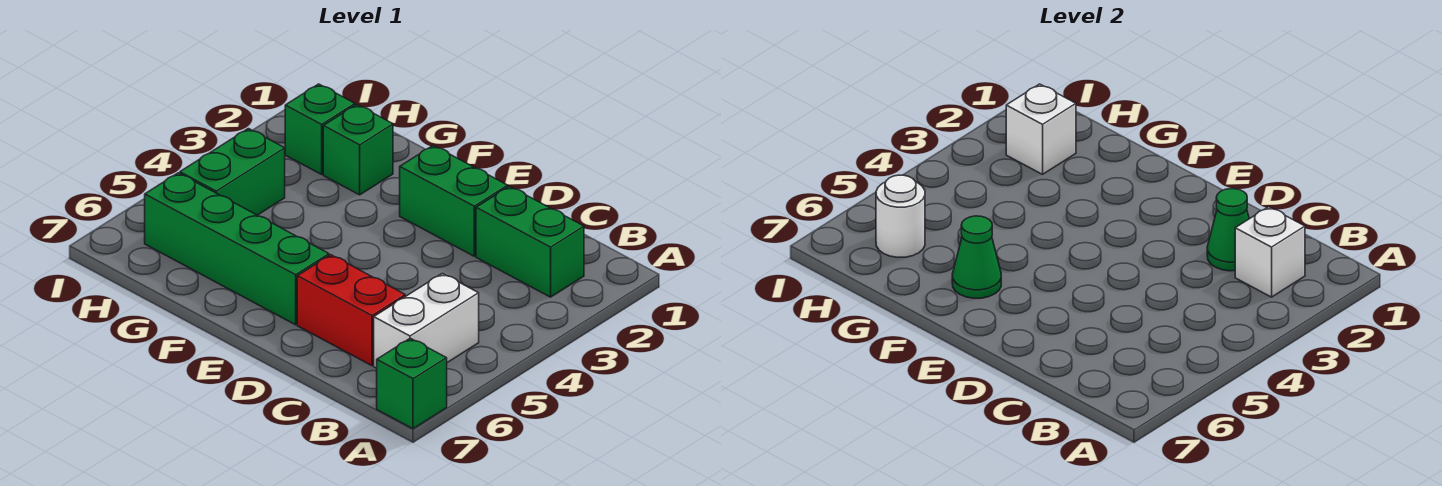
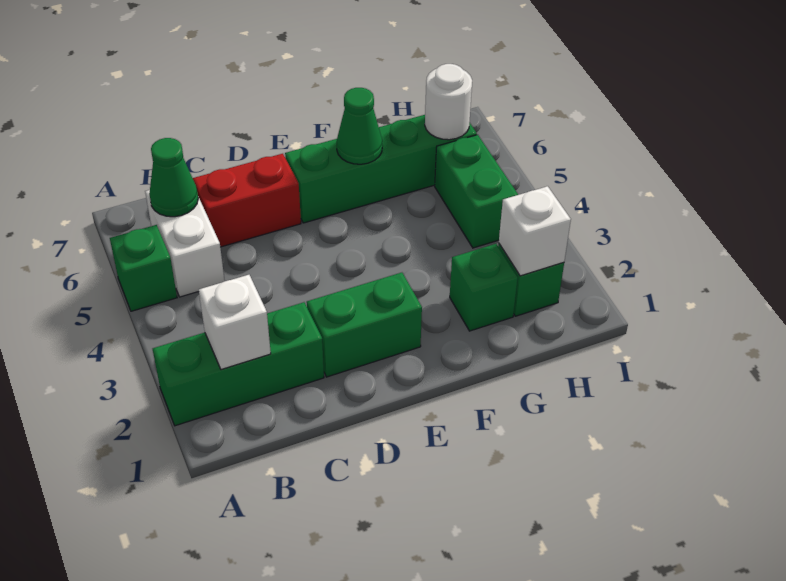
green brick A7 level 1 -> green brick A5 level 1
green brick B2:C2 level 1 -> green brick A2:C2 level 1
green cone C2 level 2 -> green cone B6 level 2

